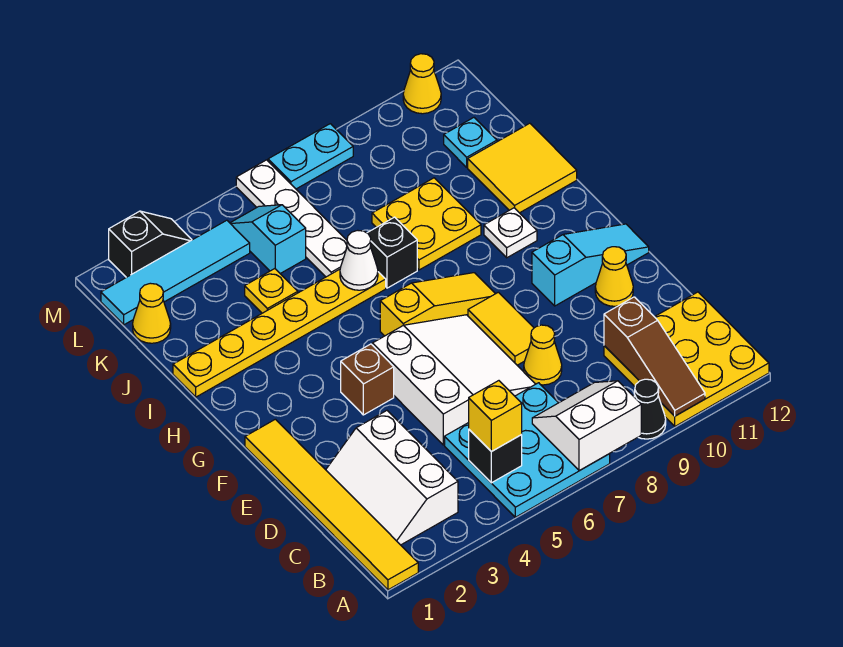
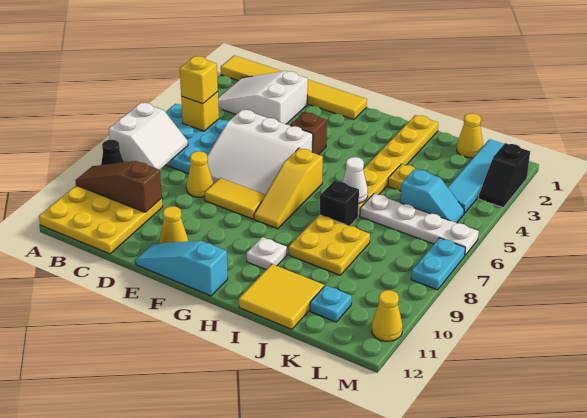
white slope B2:D3 level 1 top 3 -> white slope B2:D3 level 1 top D
black brick B5 level 2 -> yellow brick B5 level 2
cyan slope F10:F12 level 1 top 10 -> cyan slope E12:G12 level 1 top G

